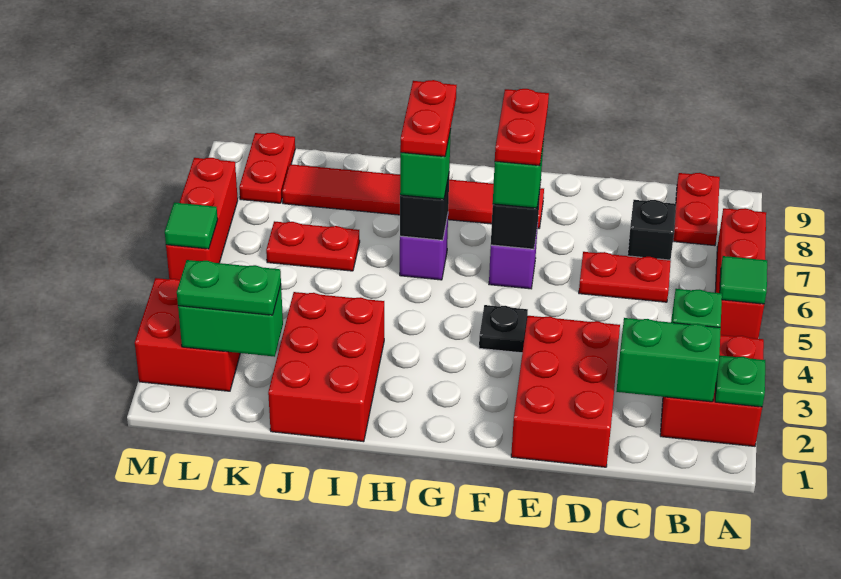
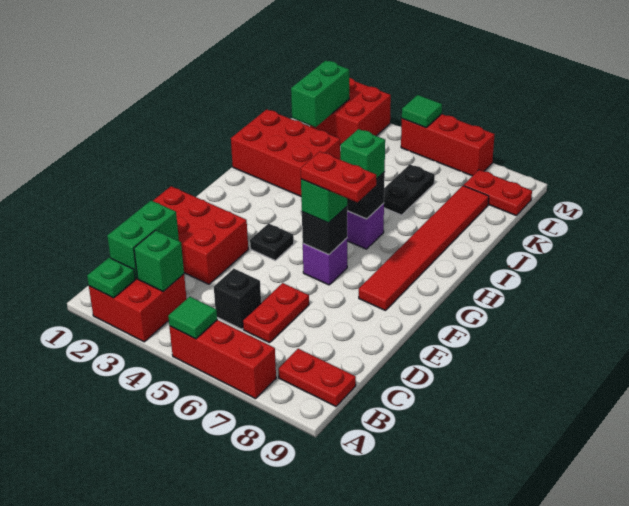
black brick C7 level 1 -> black brick C5 level 1
red plate H6:H7 level 4 -> none
red plate J6:K6 level 1 -> black plate J6:K6 level 1
green plate K2:L2 level 3 -> none

